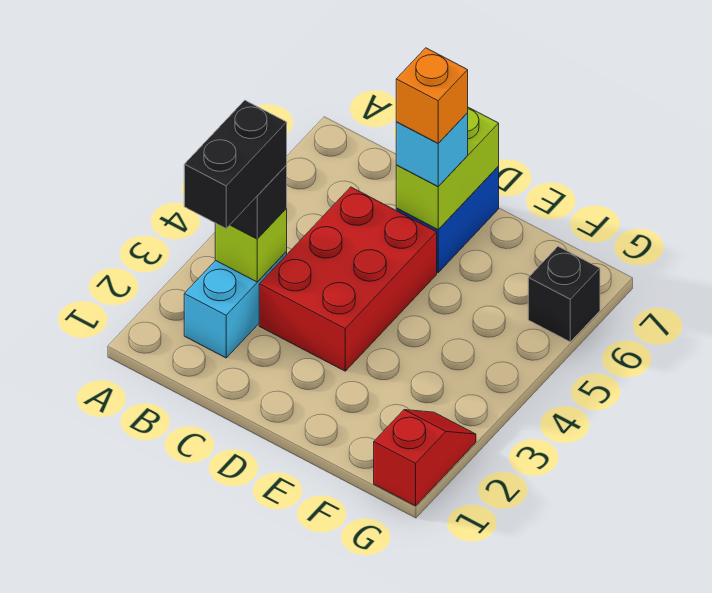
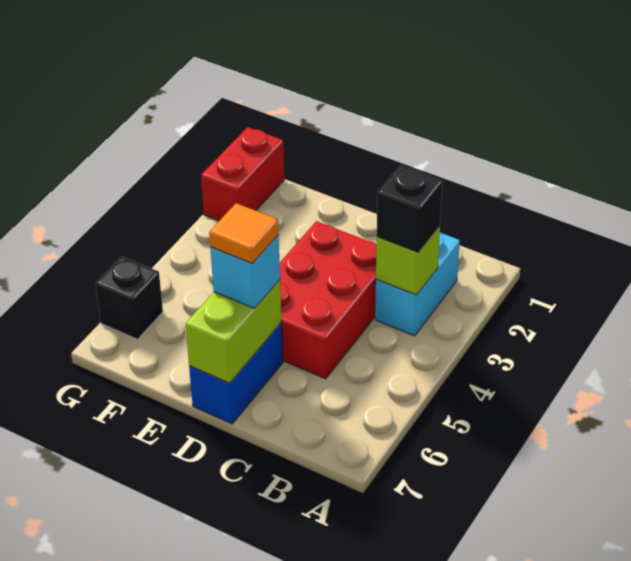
black brick B2:B3 level 4 -> none
orange brick D6 level 4 -> orange tile D6 level 4
red slope G1:G2 level 1 top 1 -> red brick G1:G2 level 1

